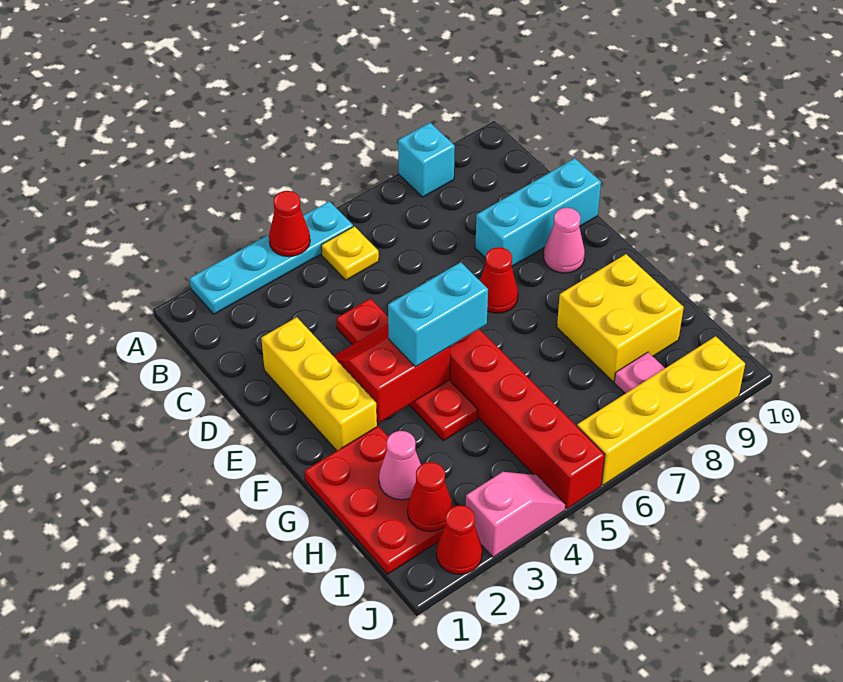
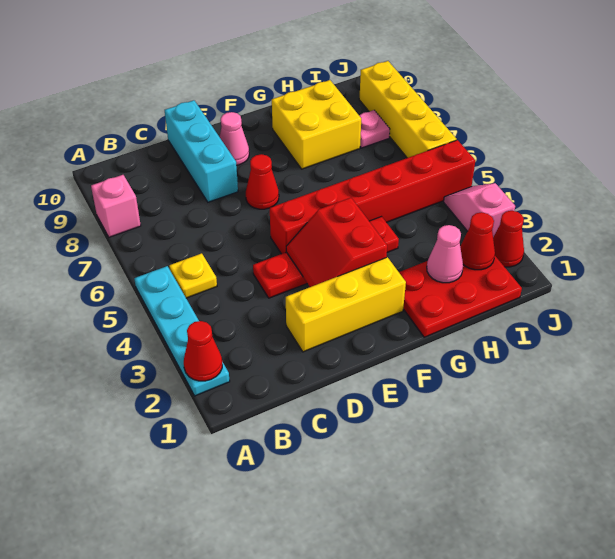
red cone A4 level 2 -> red cone A2 level 2
cyan brick A8 level 1 -> pink brick A8 level 1
cyan brick F4:F5 level 3 -> none

